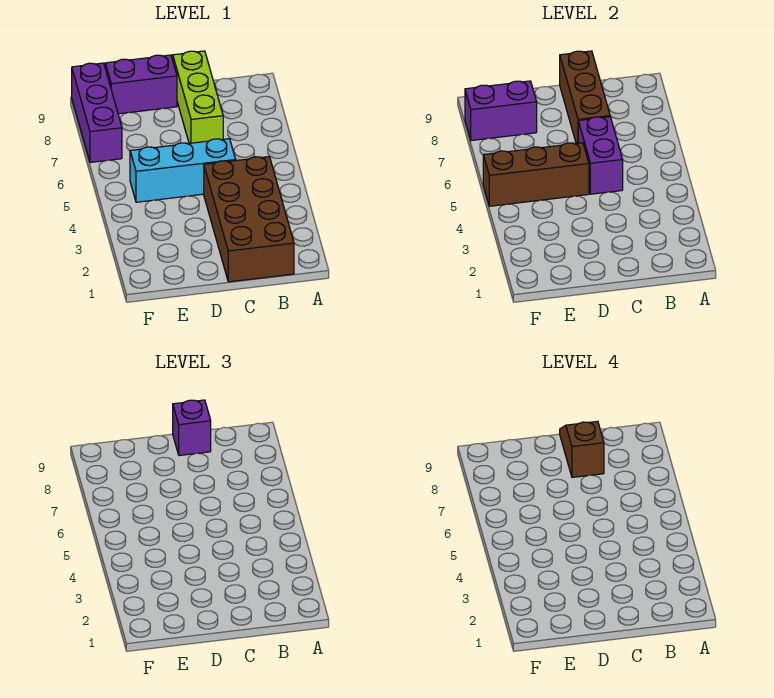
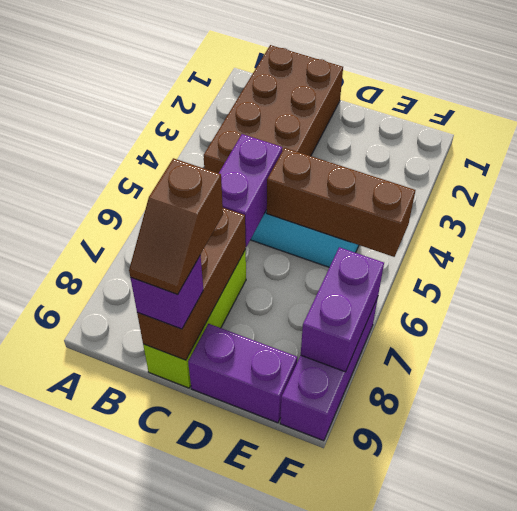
purple brick E8:F8 level 2 -> purple brick F7:F8 level 2

